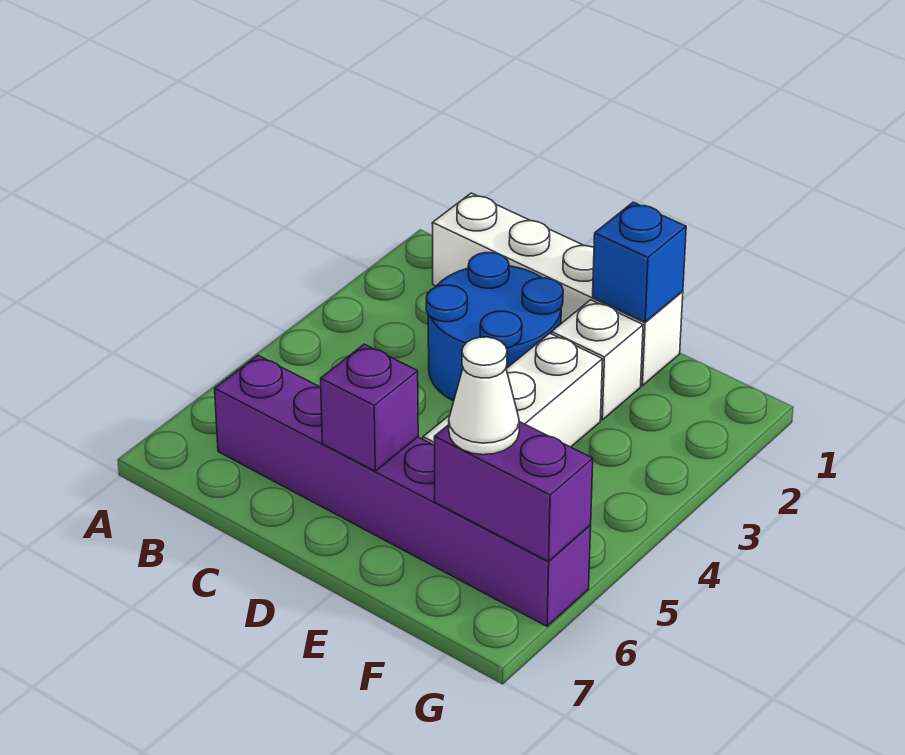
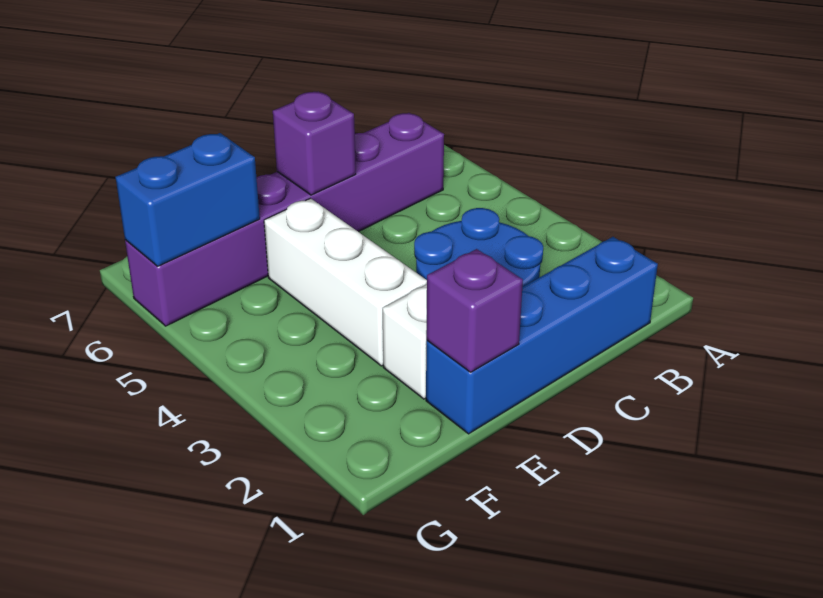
white brick B1:E1 level 1 -> blue brick B1:E1 level 1
blue brick E1 level 2 -> purple brick E1 level 2
purple brick F6:G6 level 2 -> blue brick F6:G6 level 2
white cone F6 level 3 -> none

